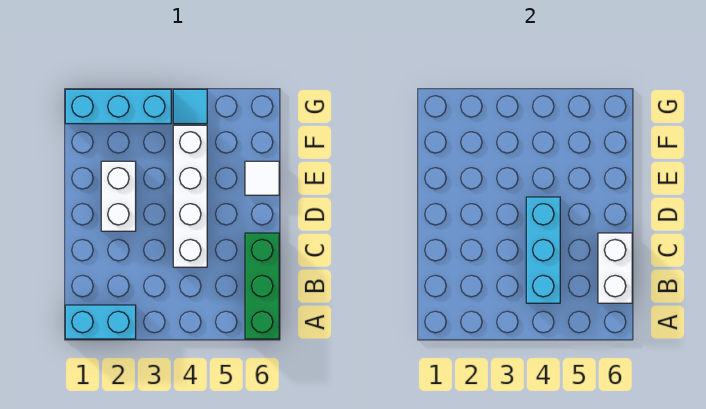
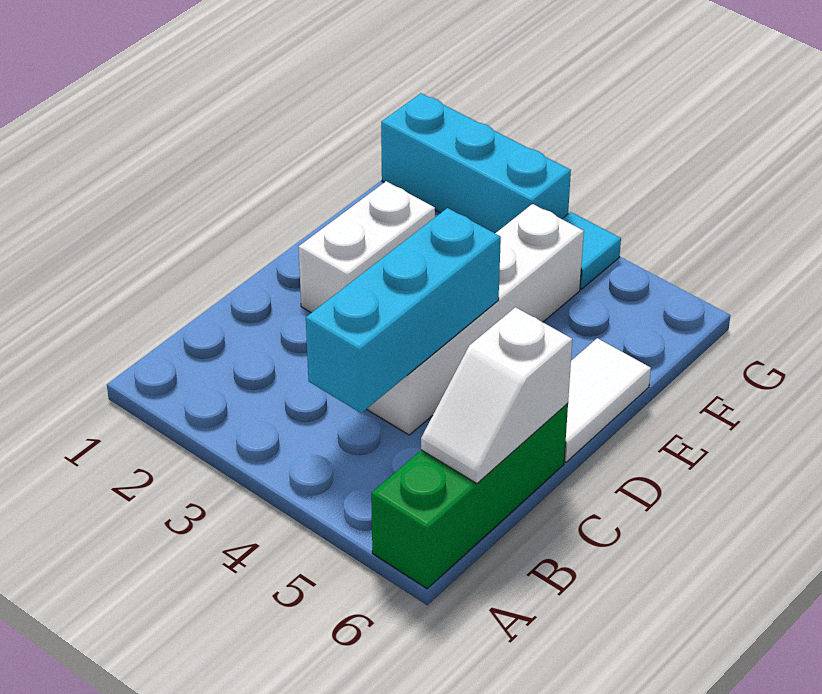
cyan brick A1:A2 level 1 -> none
white brick B6:C6 level 2 -> white slope B6:C6 level 2 top C
white tile E6 level 1 -> white tile D6:E6 level 1

